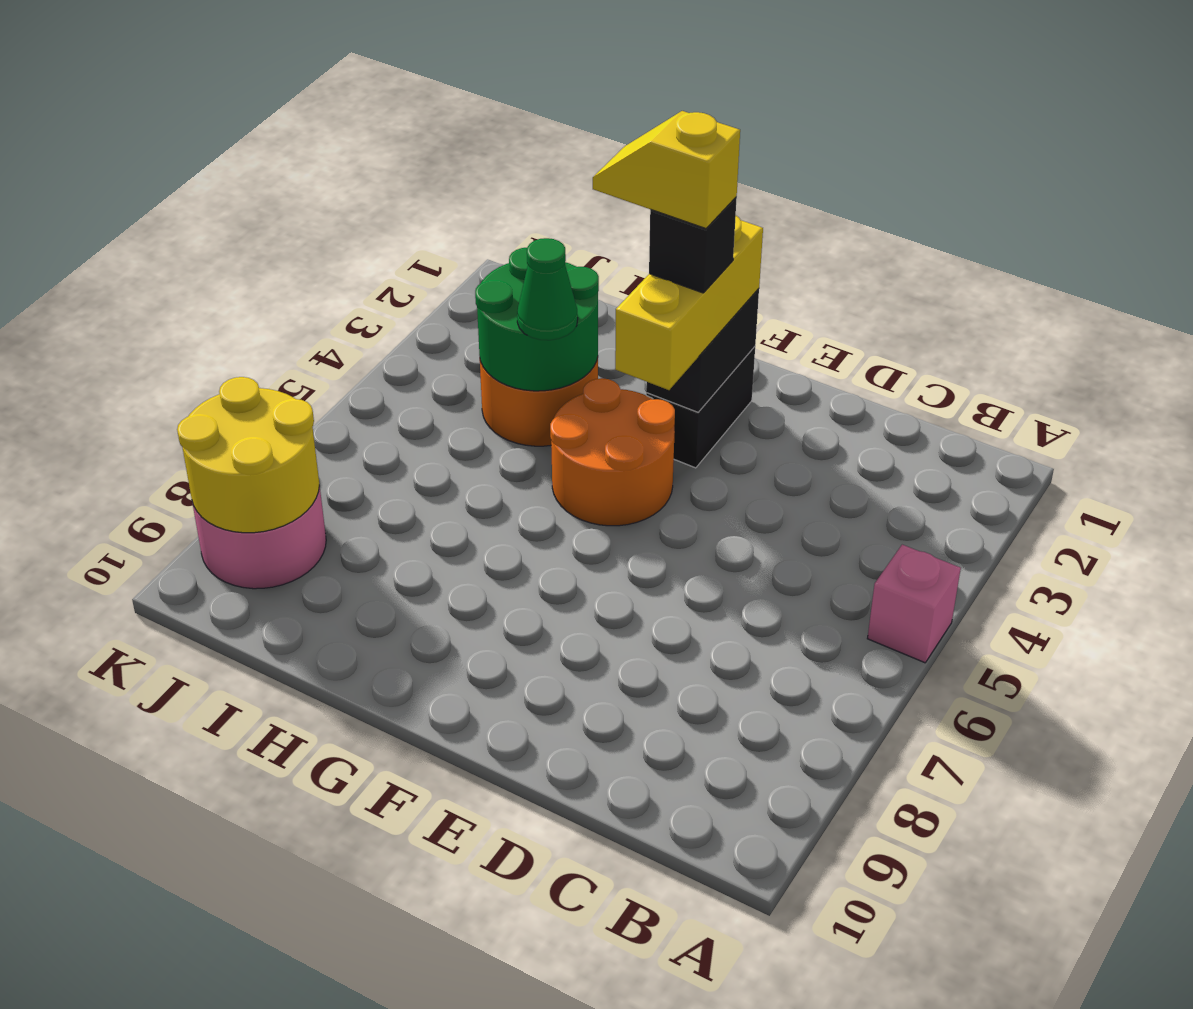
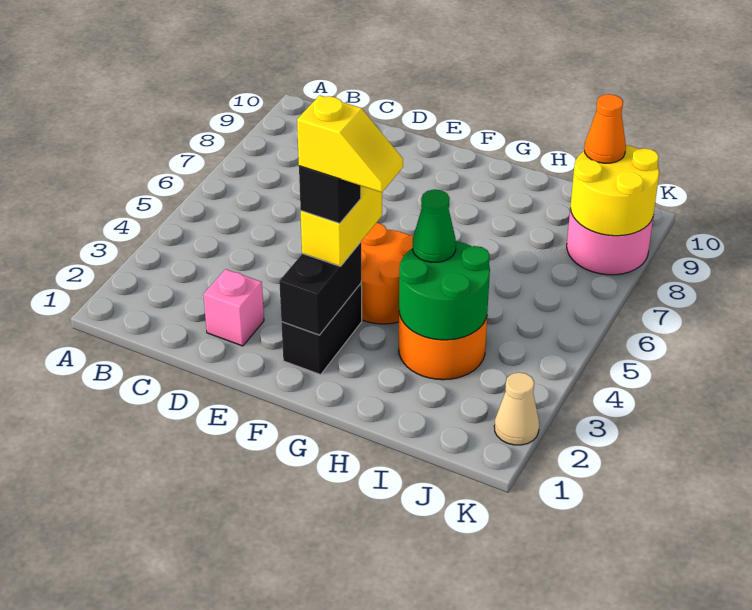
pink brick A5 level 1 -> pink brick D2 level 1
yellow brick F2:F4 level 3 -> yellow brick F3:F4 level 3
none -> orange cone J9 level 3
none -> tan cone K2 level 1

